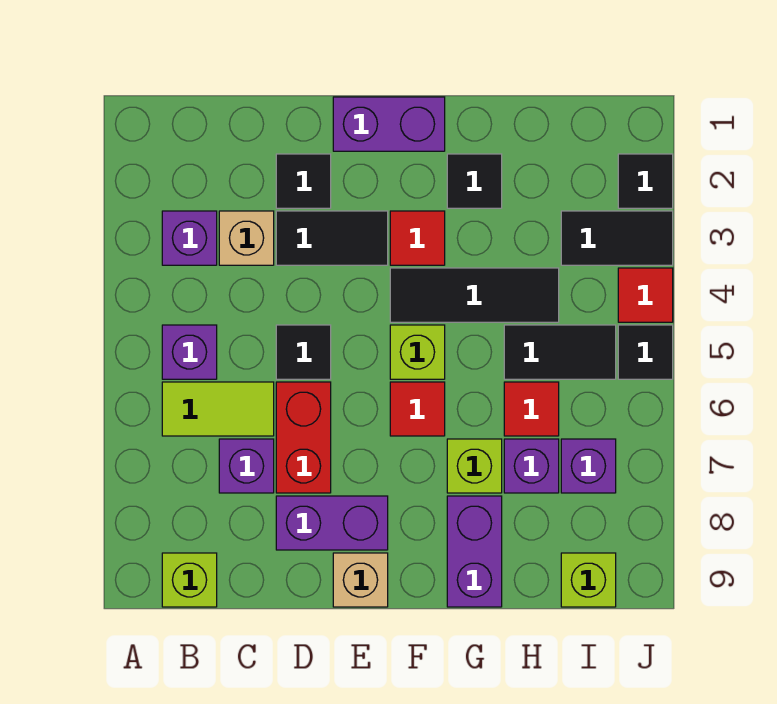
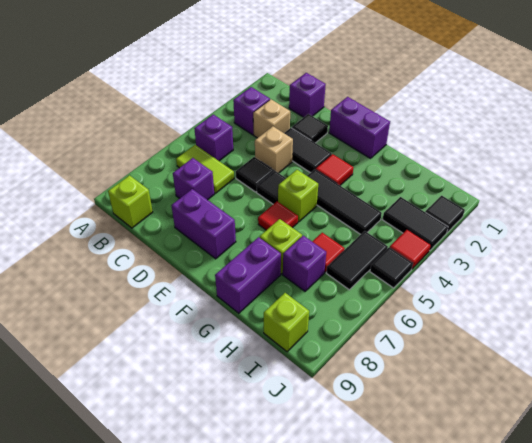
red brick D6:D7 level 1 -> none
tan brick E9 level 1 -> tan brick D4 level 1
black tile G2 level 1 -> black tile E5 level 1
black tile H5:I5 level 1 -> black tile I5:I6 level 1
purple brick I7 level 1 -> purple brick C1 level 1

